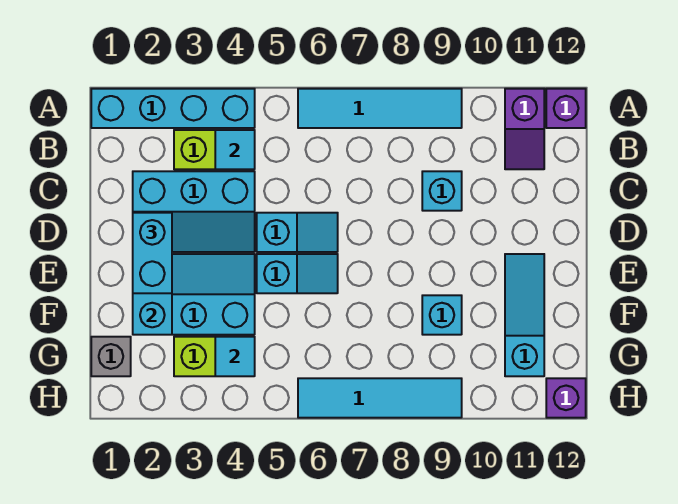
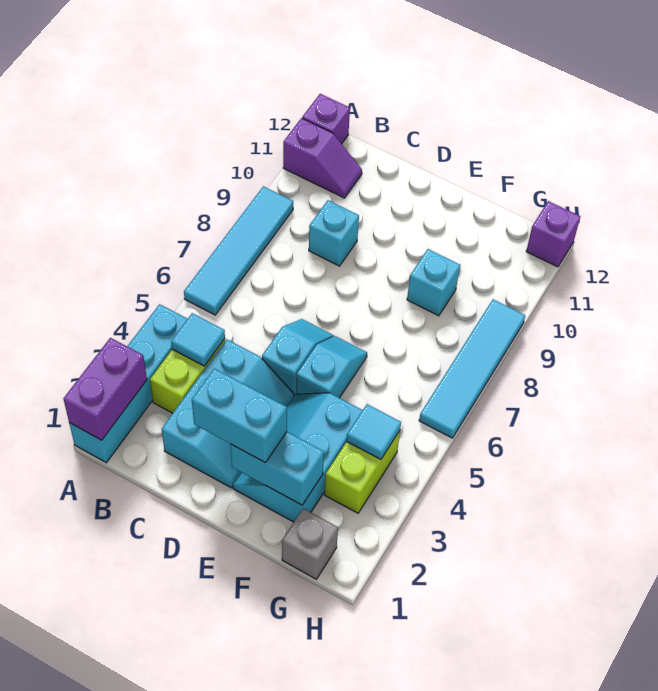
none -> purple brick A1:A2 level 2
cyan slope E11:G11 level 1 top G -> none

